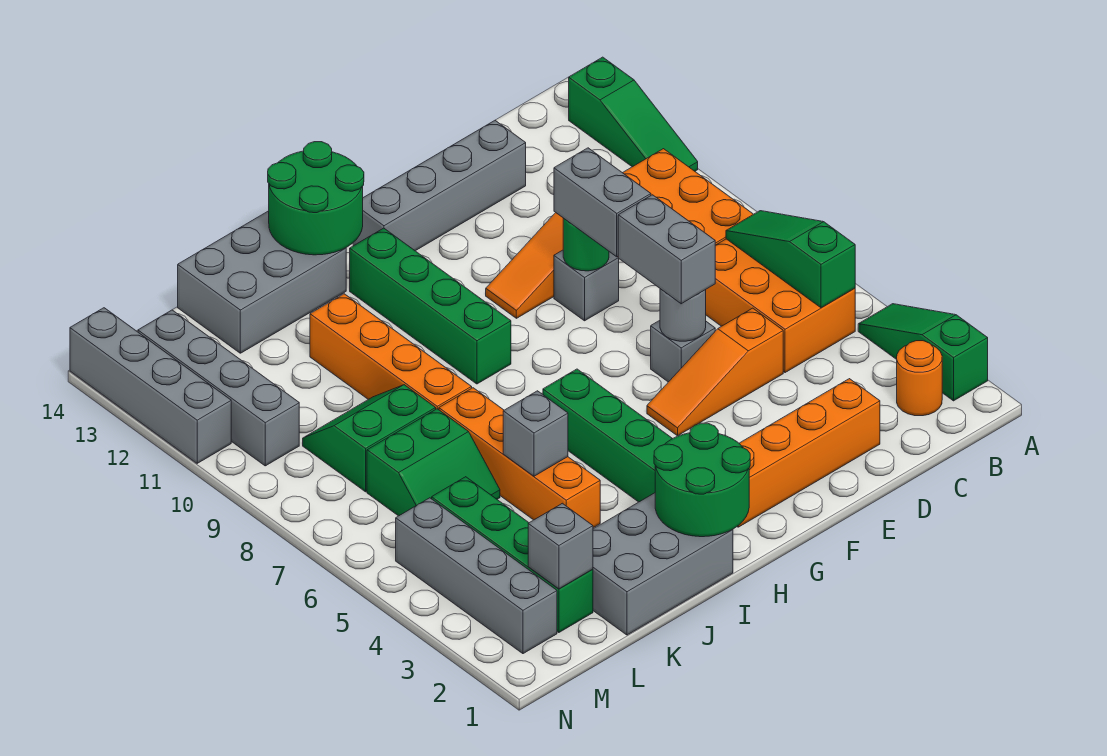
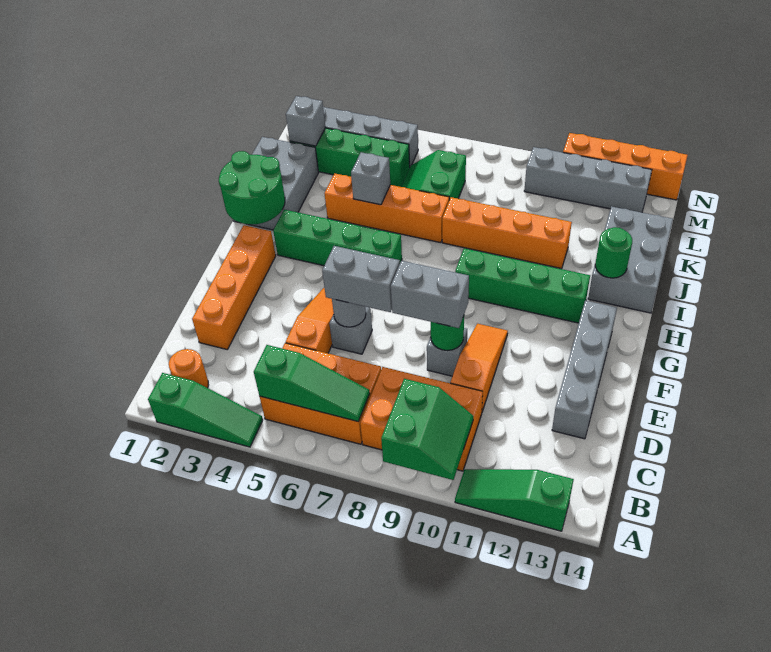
green round brick H13:I14 level 2 -> green round brick I13 level 2
green slope K8:L9 level 1 top 8 -> green slope A9:B10 level 2 top 9
grey brick N11:N14 level 1 -> orange brick N11:N14 level 1

